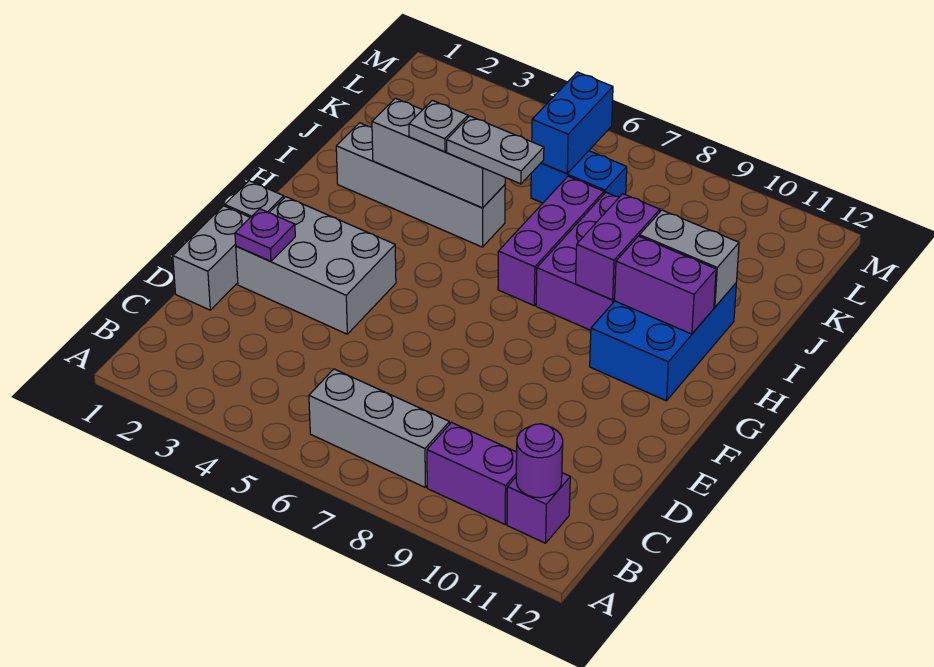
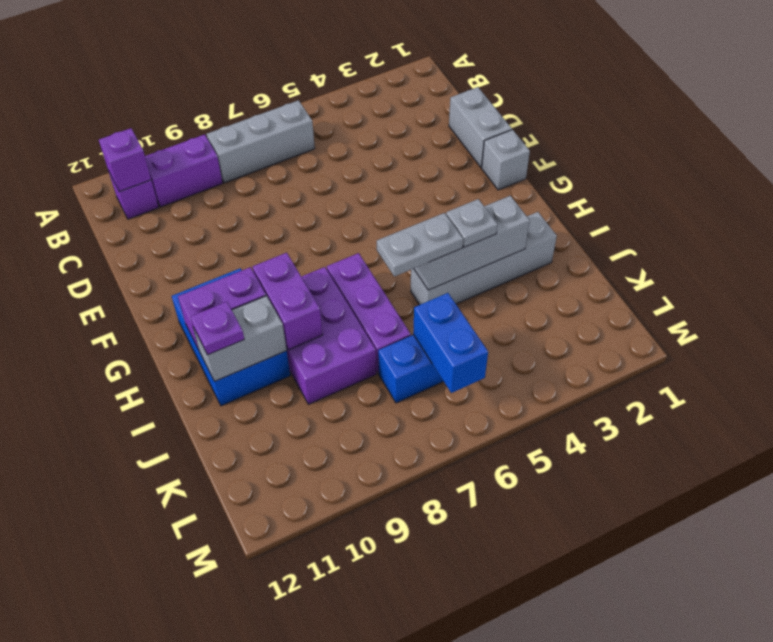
purple round brick B11 level 2 -> purple brick B11 level 2
grey brick E2:F4 level 1 -> none
purple plate E2 level 2 -> purple plate I11 level 3

